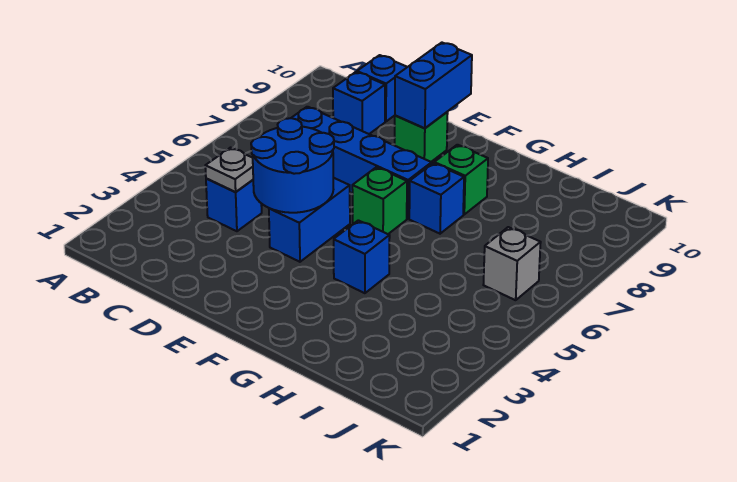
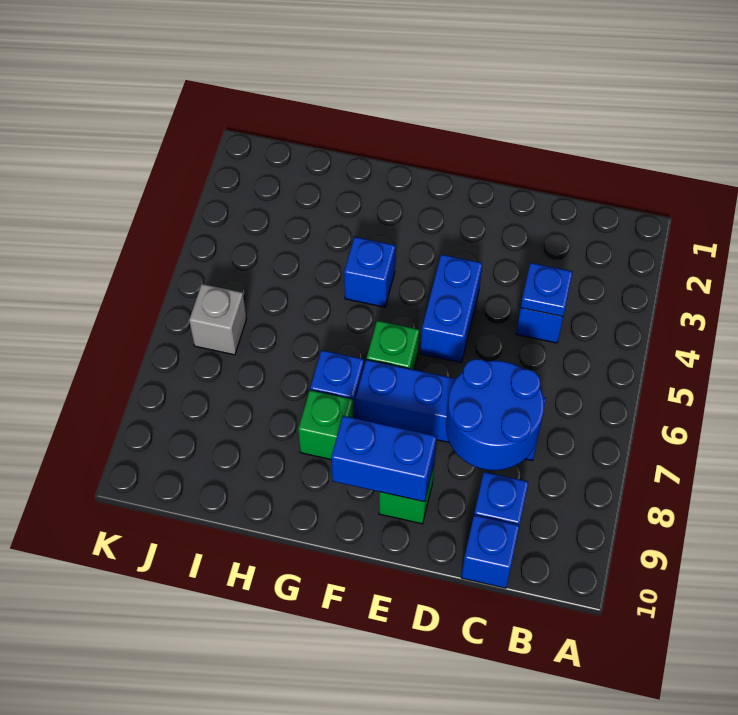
grey plate C4 level 2 -> blue plate C4 level 2
blue round brick D4:E5 level 2 -> blue round brick C7:D8 level 2
blue brick E9:E10 level 2 -> blue brick E9:F9 level 2

